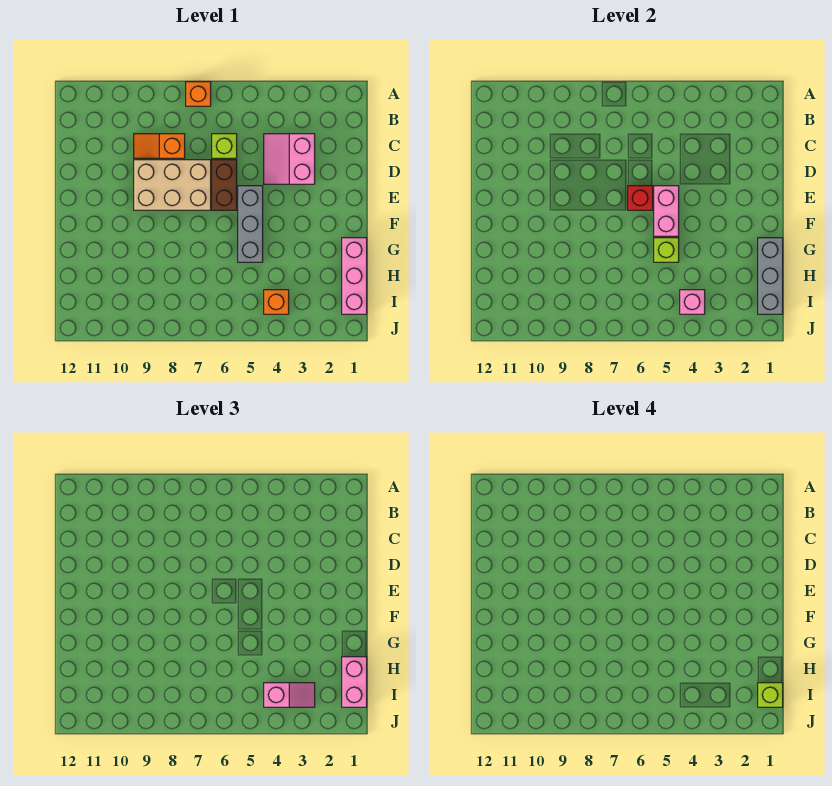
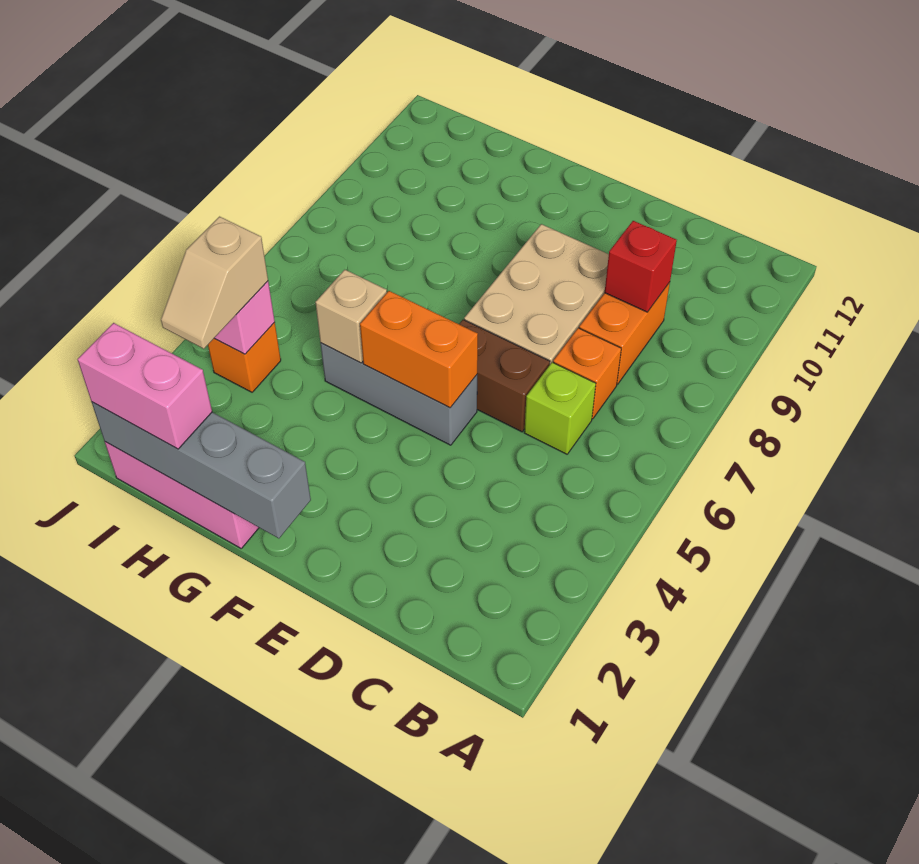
orange brick A7 level 1 -> orange brick C7 level 1
pink slope C3:D4 level 1 top 3 -> none
orange slope C8:C9 level 1 top 8 -> orange brick C8:C9 level 1
pink brick E5:F5 level 2 -> orange brick E5:F5 level 2
red brick E6 level 2 -> red brick C9 level 2
grey brick G1:I1 level 2 -> grey brick F1:I1 level 2
lime brick G5 level 2 -> tan brick G5 level 2
lime brick I1 level 4 -> none
pink slope I3:I4 level 3 top 4 -> tan slope I3:I4 level 3 top 4

